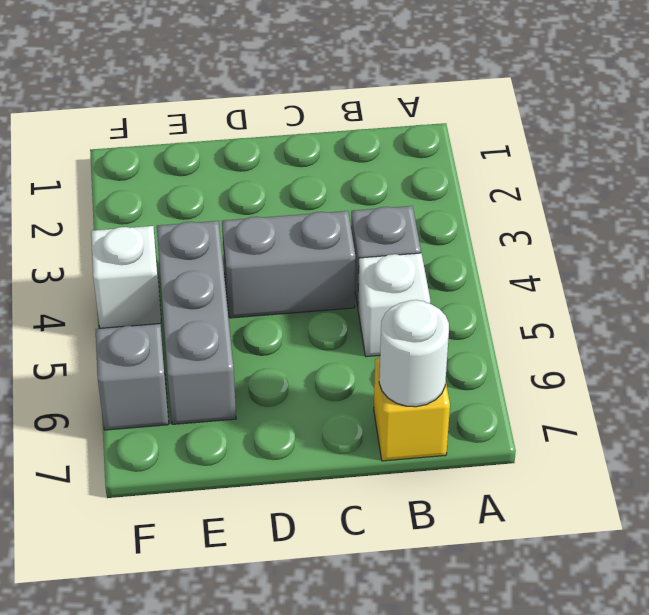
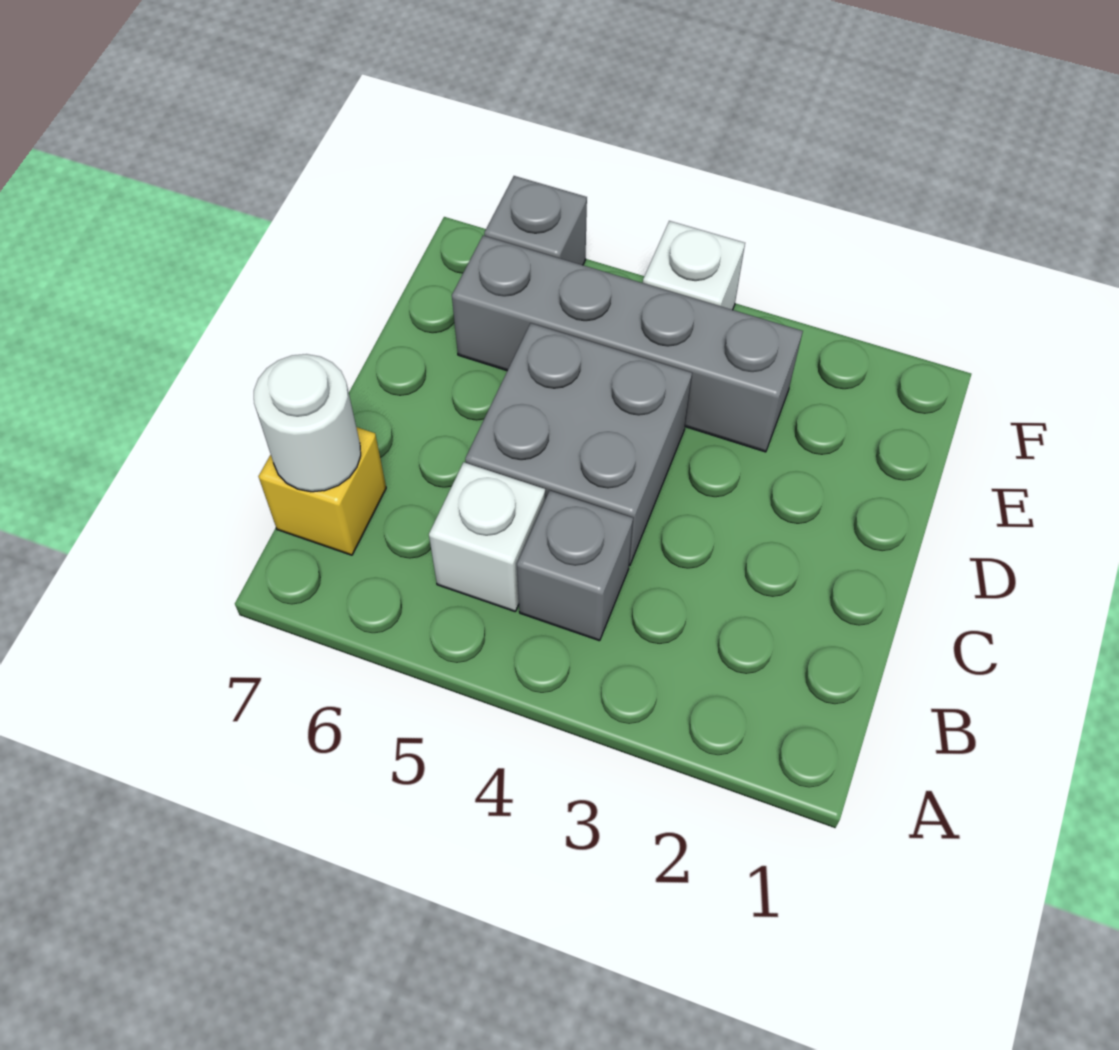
grey brick C4:D4 level 1 -> grey brick C4:D5 level 1
grey brick E4:E6 level 1 -> grey brick E3:E6 level 1

